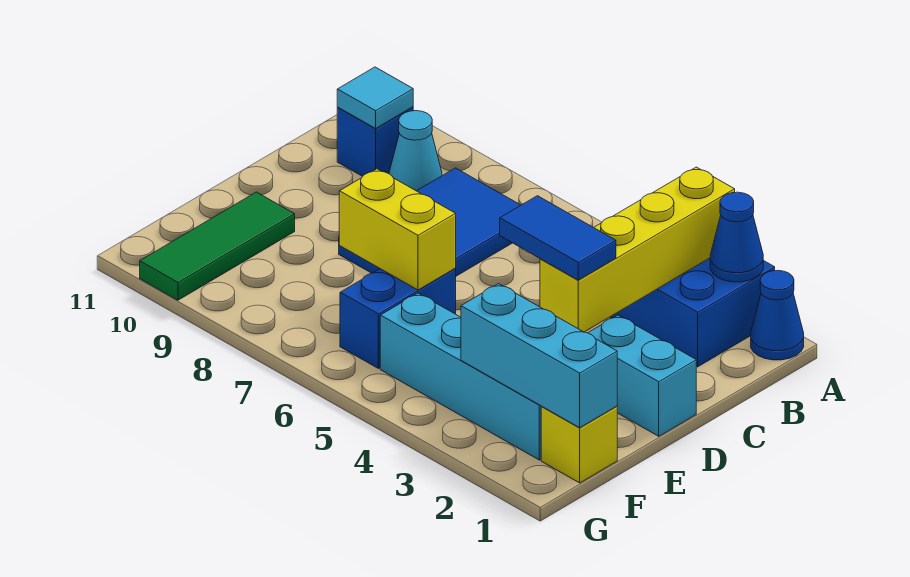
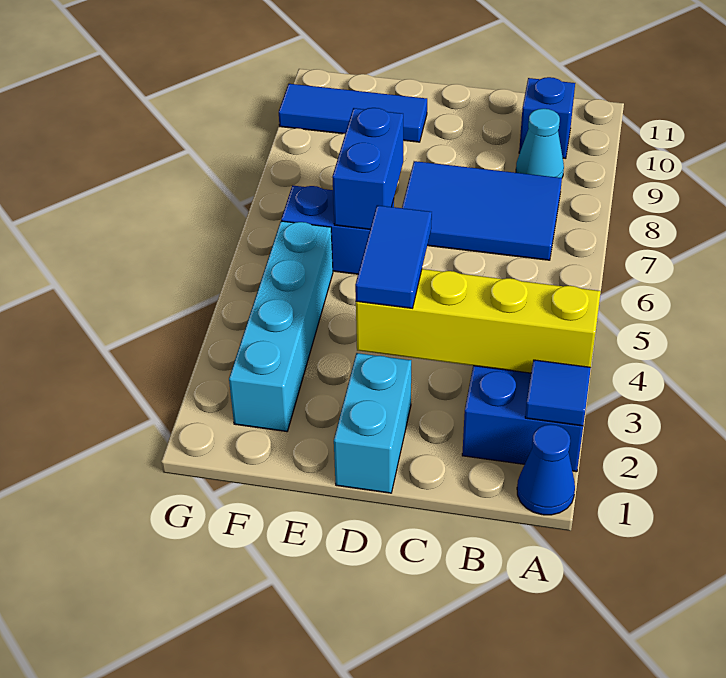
blue cone A2 level 2 -> blue tile A2 level 2
cyan tile B10 level 2 -> none
yellow brick E6:E7 level 2 -> blue brick E6:E7 level 2
green tile E10:G10 level 1 -> blue tile E10:G10 level 1
yellow brick F1 level 1 -> none
cyan brick F1:F3 level 2 -> none

